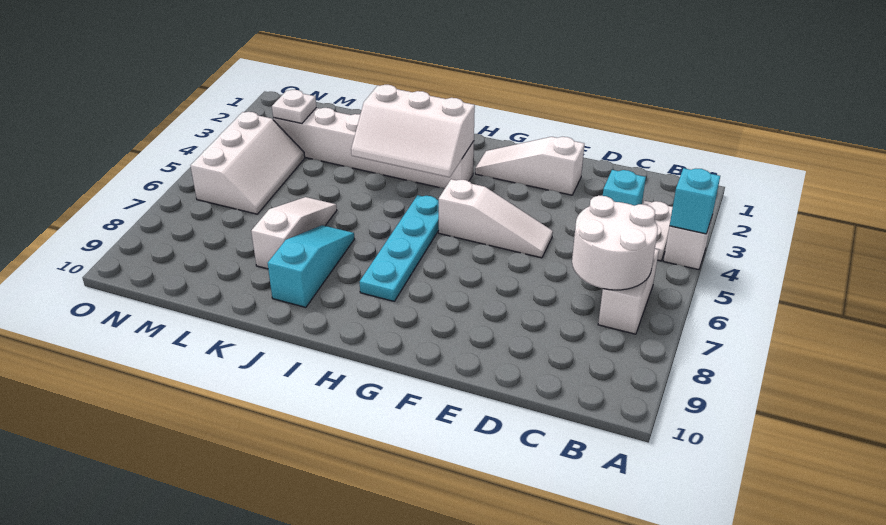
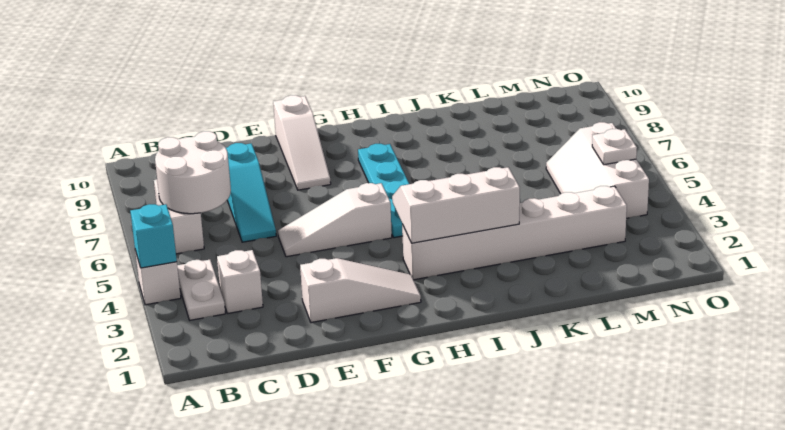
cyan brick C3 level 1 -> white brick C3 level 1
cyan slope J7:J9 level 1 top 9 -> cyan slope D6:D8 level 1 top 8
white slope K6:K8 level 1 top 8 -> white slope F8:F10 level 1 top 10
white plate M3 level 2 -> white plate N5 level 2

